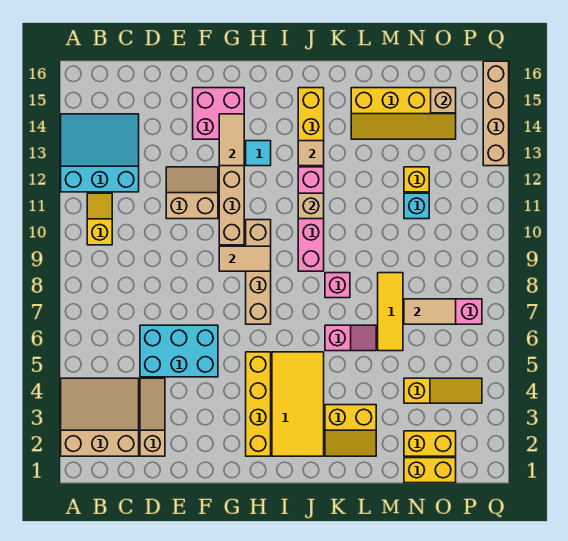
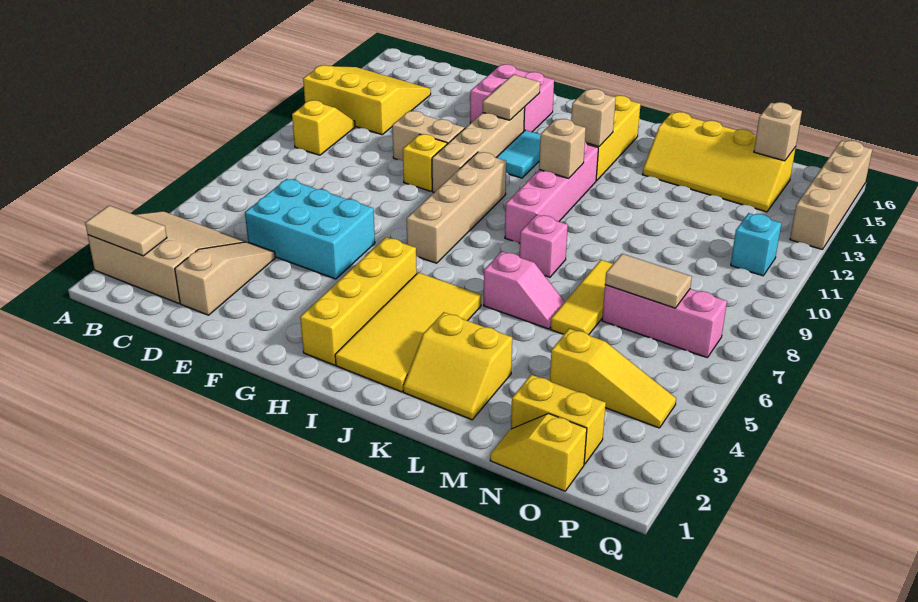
cyan slope A12:C14 level 1 top 12 -> yellow slope A12:C14 level 1 top 12
tan tile G9:H9 level 2 -> tan tile A2:B2 level 2
cyan tile H13 level 1 -> cyan tile H12:H13 level 1
tan tile J13 level 2 -> tan brick J13 level 2
yellow brick N1:O1 level 1 -> yellow slope N1:O1 level 1 top O
cyan brick N11 level 1 -> cyan brick P11 level 1
yellow brick N12 level 1 -> yellow brick F10 level 1

